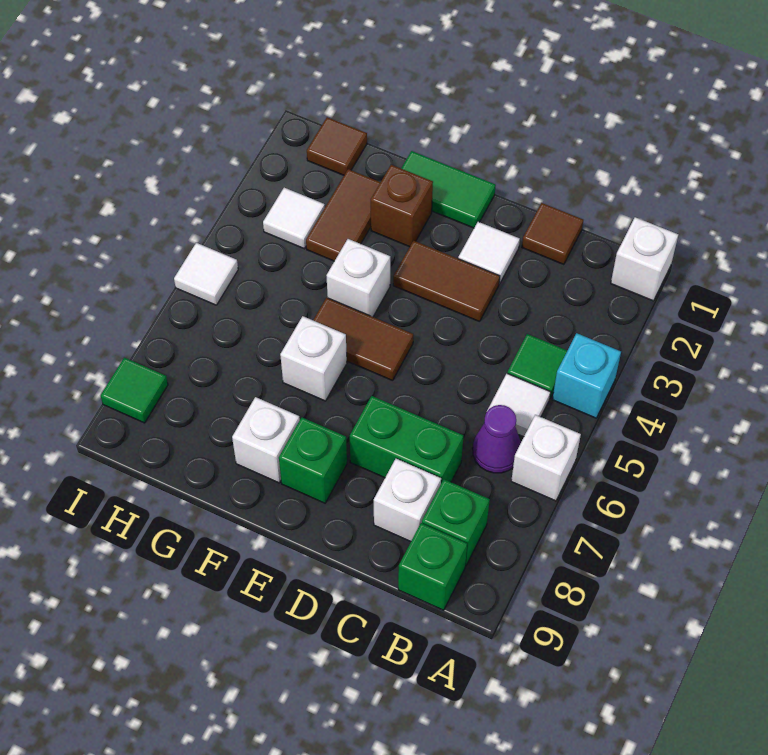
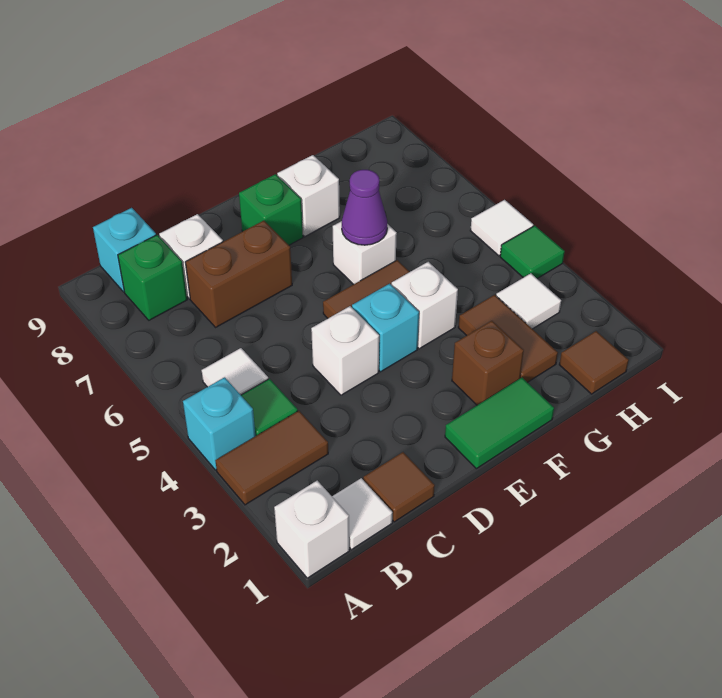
white brick A6 level 1 -> white brick D4 level 1
purple cone B6 level 1 -> purple cone F6 level 2
green brick B9 level 1 -> cyan brick B9 level 1
green brick C7:D7 level 1 -> brown brick C7:D7 level 1
white tile D2 level 1 -> white tile B1 level 1
brown tile D3:E3 level 1 -> brown tile A3:B3 level 1
none -> cyan brick E4 level 1
green tile I8 level 1 -> green tile I4 level 1

